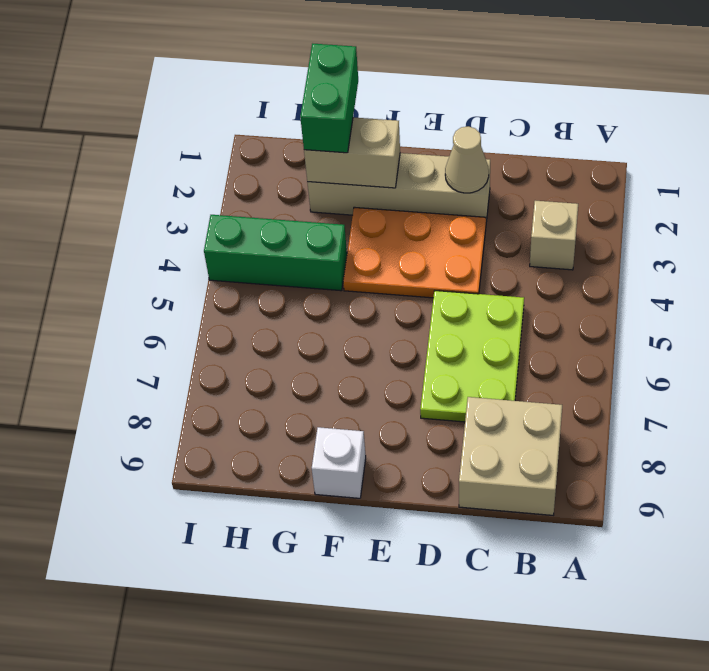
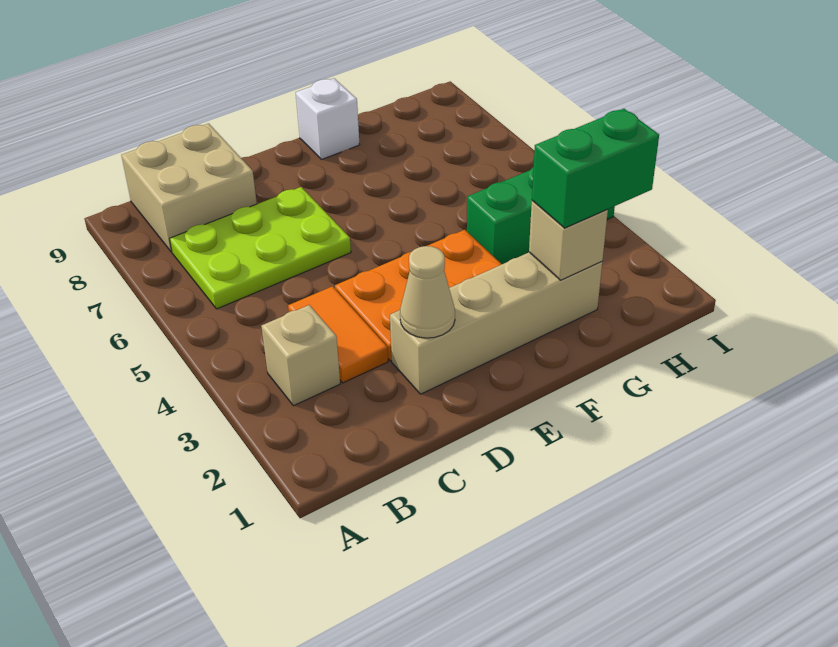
none -> orange tile C3:C4 level 1
lime plate C5:D7 level 1 -> lime plate B6:D7 level 1
tan brick F2:G2 level 2 -> tan brick G2 level 2
green brick G1:G2 level 3 -> green brick G2:H2 level 3

